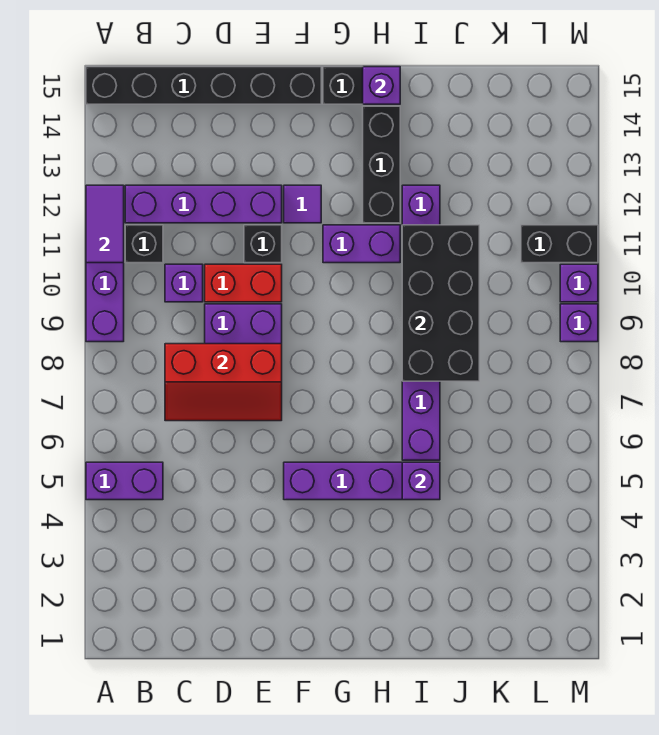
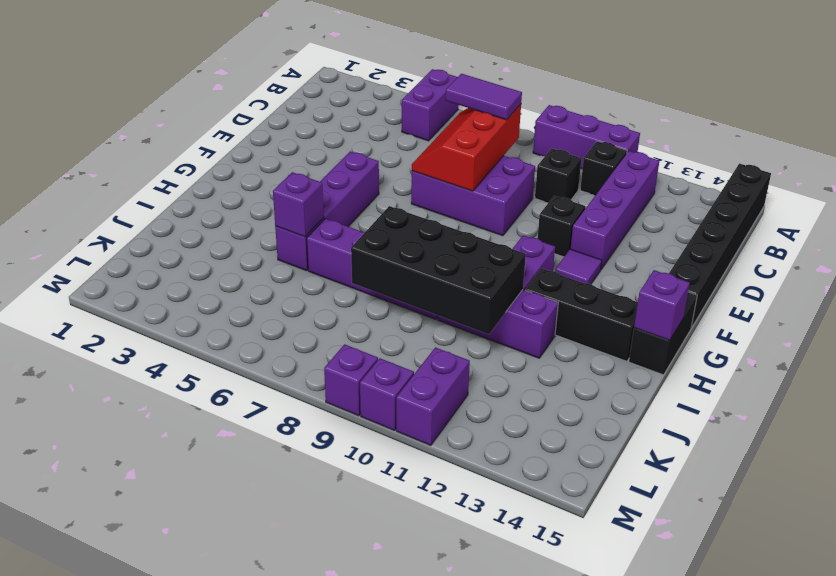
purple tile A11:A12 level 2 -> purple tile C7:C8 level 3
purple brick C10 level 1 -> black brick C10 level 1
red brick D10:E10 level 1 -> none
black brick L11:M11 level 1 -> purple brick L11:M11 level 1

